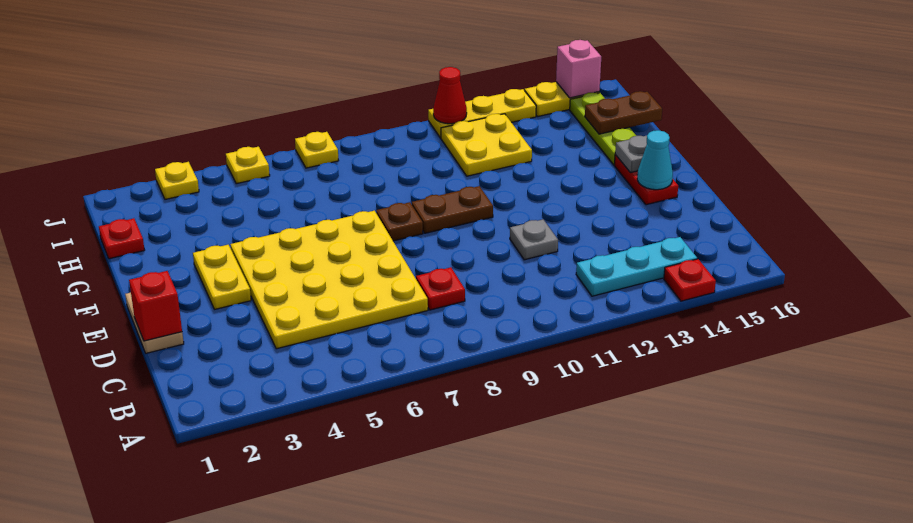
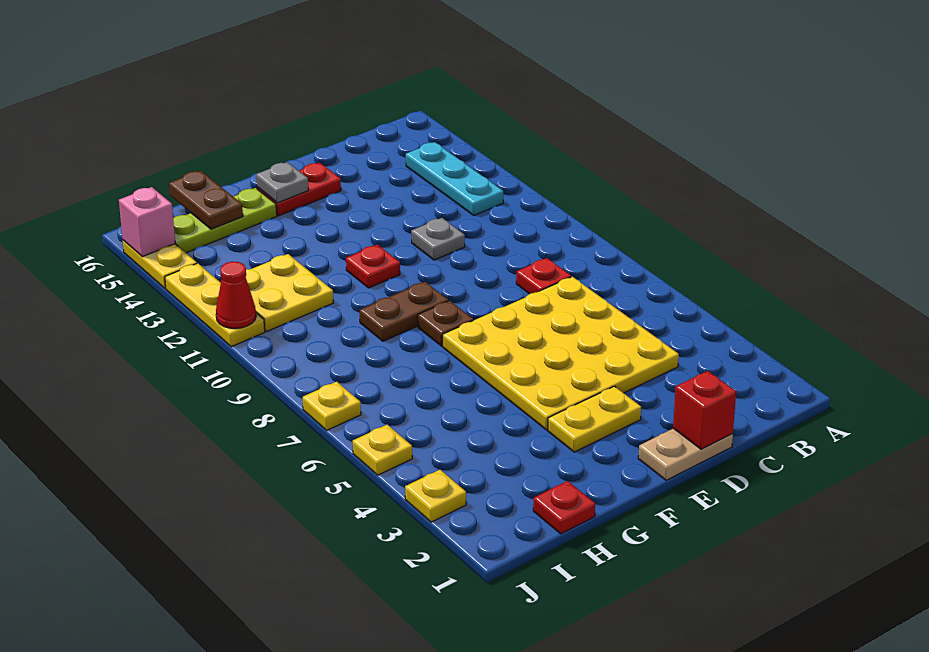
red plate A14 level 1 -> red plate F11 level 1
cyan cone E15 level 2 -> none
brown plate F9:F10 level 1 -> brown plate F9:G9 level 1

